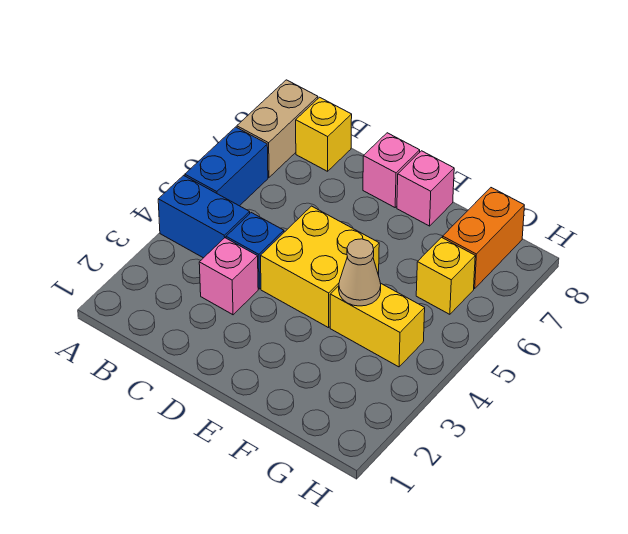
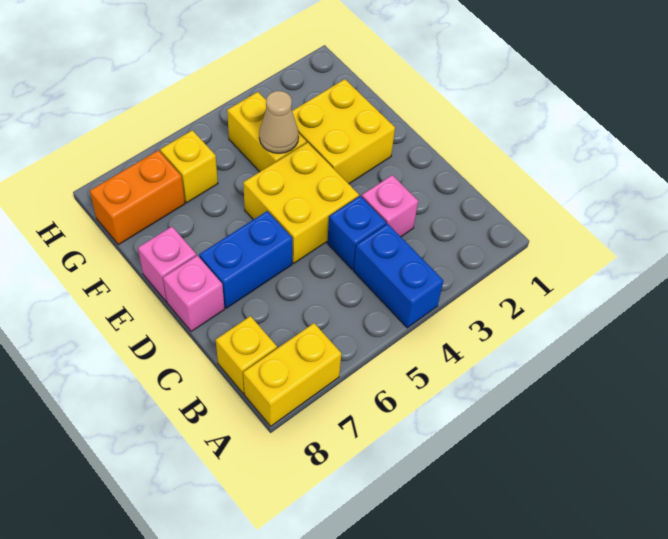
blue brick A5:A6 level 1 -> blue brick D6:D7 level 1
tan brick A7:A8 level 1 -> yellow brick A7:A8 level 1
none -> yellow brick E2:F3 level 1

